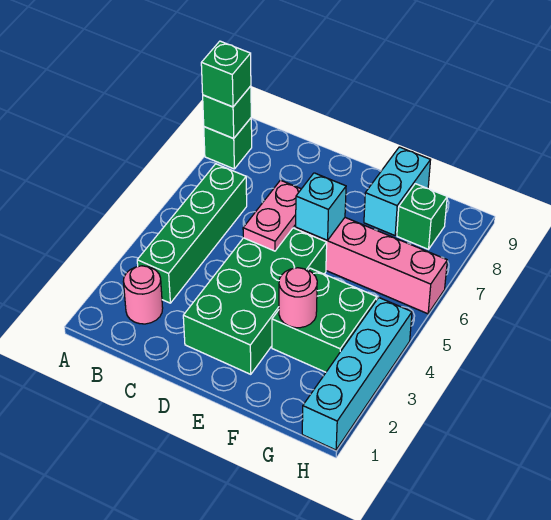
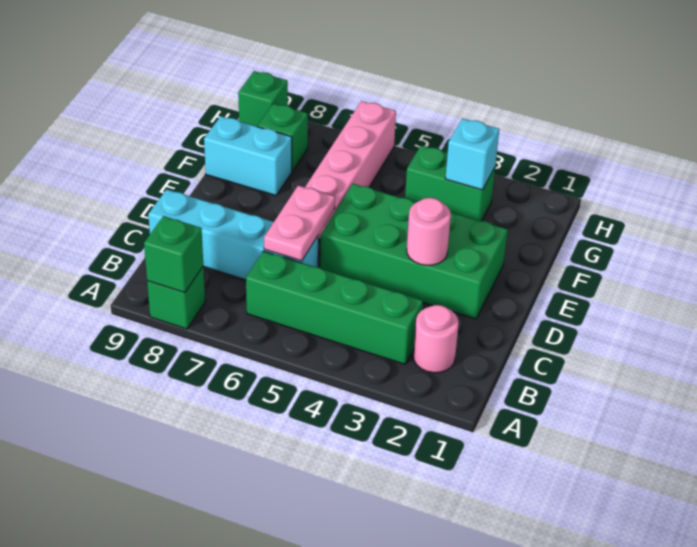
green brick A8 level 3 -> green brick H9 level 1
pink plate D5:D6 level 2 -> pink plate C6:D6 level 2
cyan brick E6 level 2 -> cyan brick G3 level 2
green brick F3:G4 level 1 -> green brick G3:G4 level 1
pink round brick F3 level 2 -> pink round brick D3 level 2
cyan brick H1:H4 level 1 -> cyan brick C6:C9 level 1

